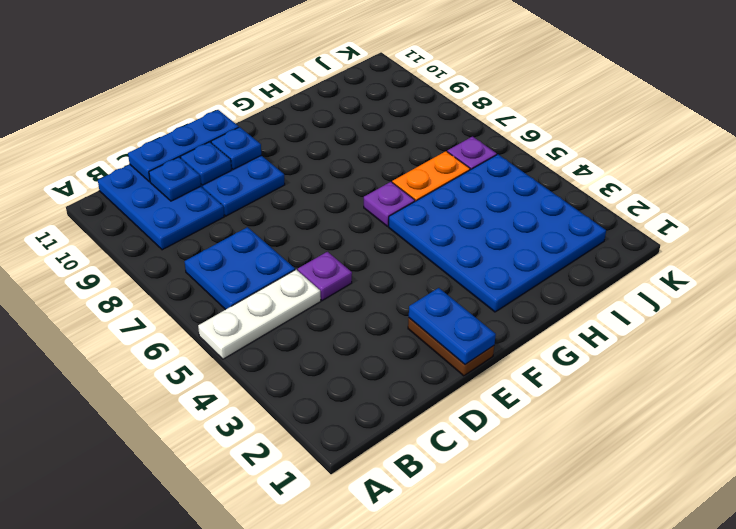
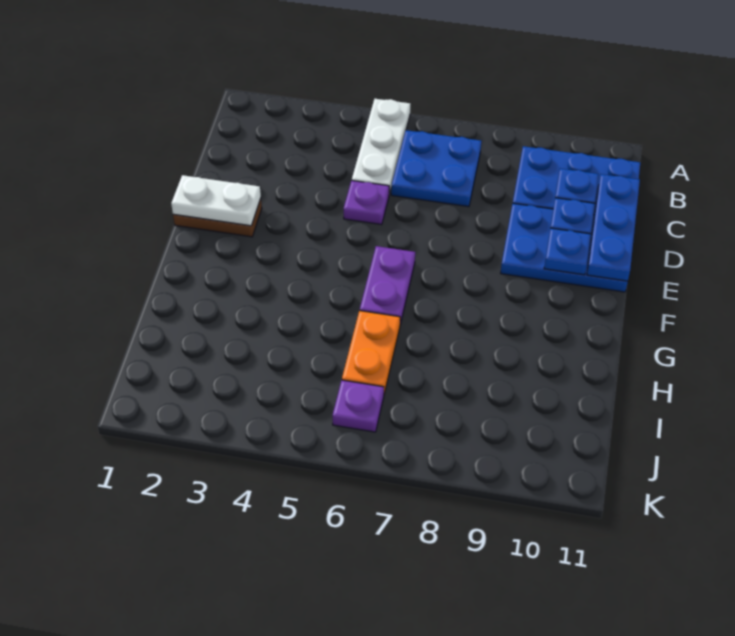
blue plate E1:E2 level 2 -> white plate E1:E2 level 2
blue plate G2:J5 level 1 -> none
purple plate G6 level 1 -> purple plate F6:G6 level 1

